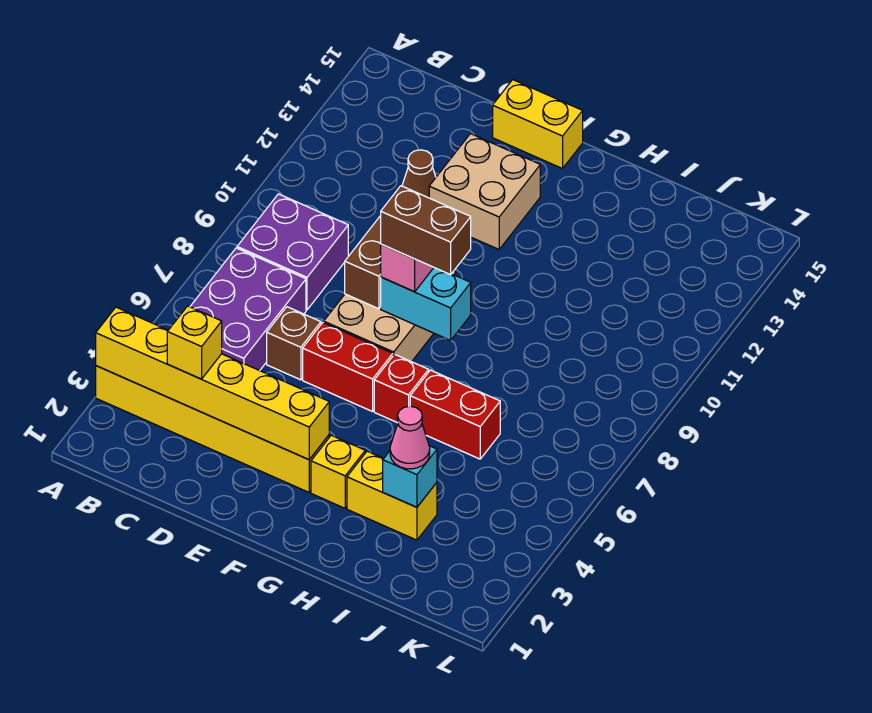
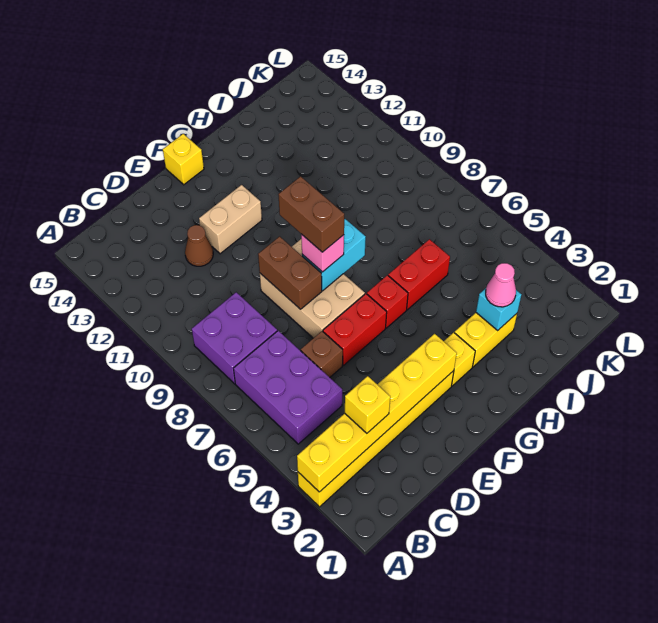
tan brick E12:F13 level 1 -> tan brick E12:F12 level 1
yellow brick E15:F15 level 1 -> yellow brick F15 level 1
brown brick F8:G8 level 4 -> brown brick F8:F9 level 4

